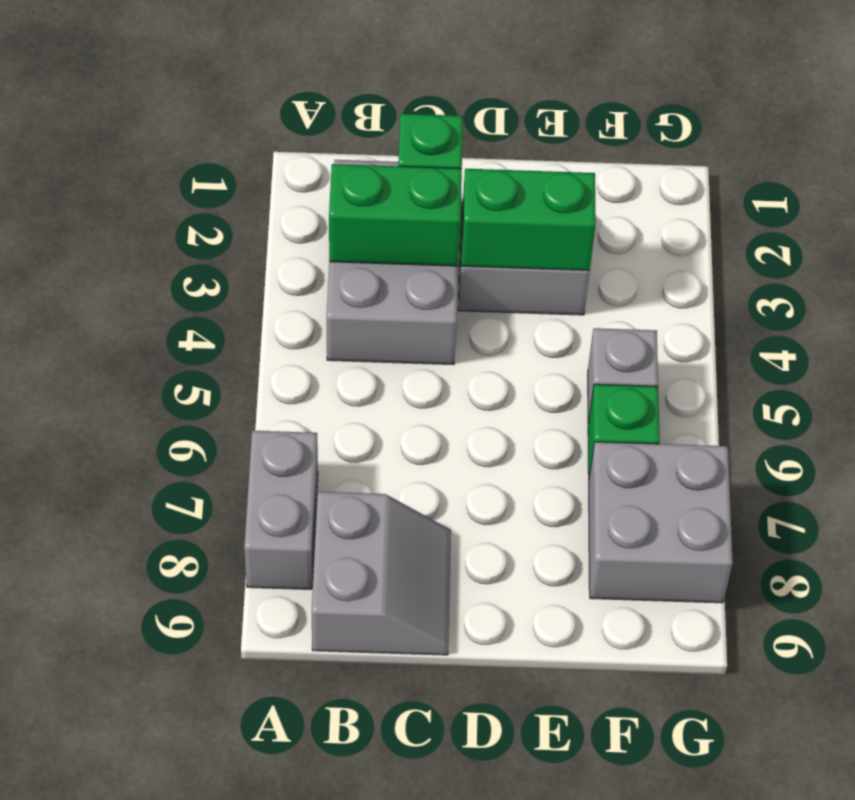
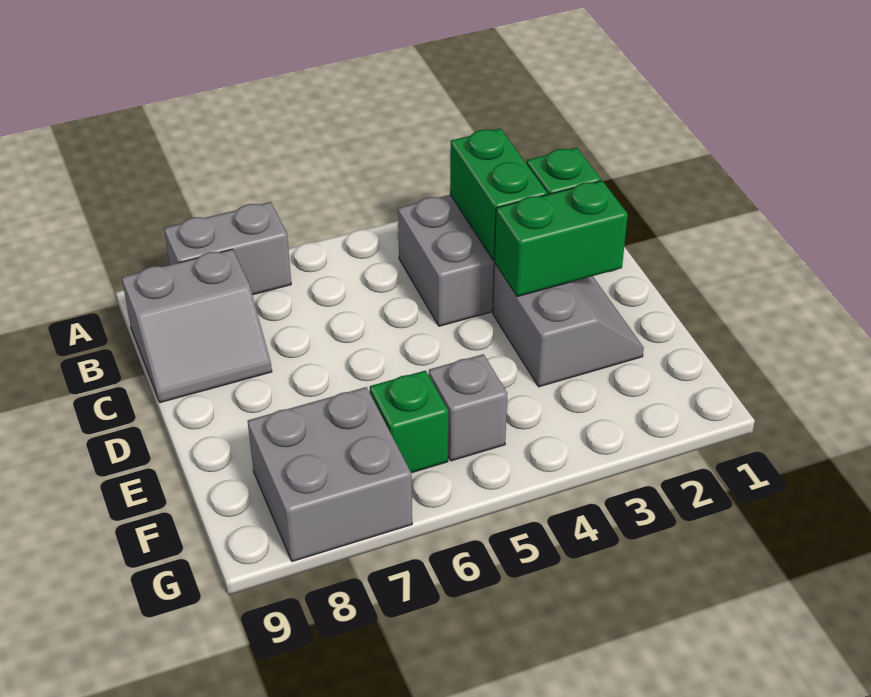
green brick D3:E3 level 2 -> green brick D2:D3 level 2

